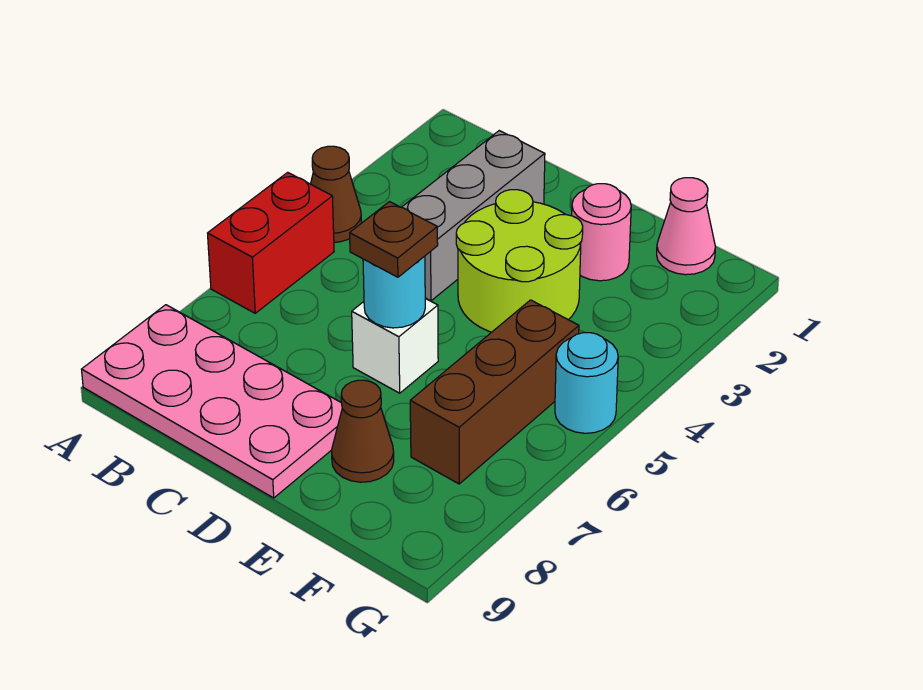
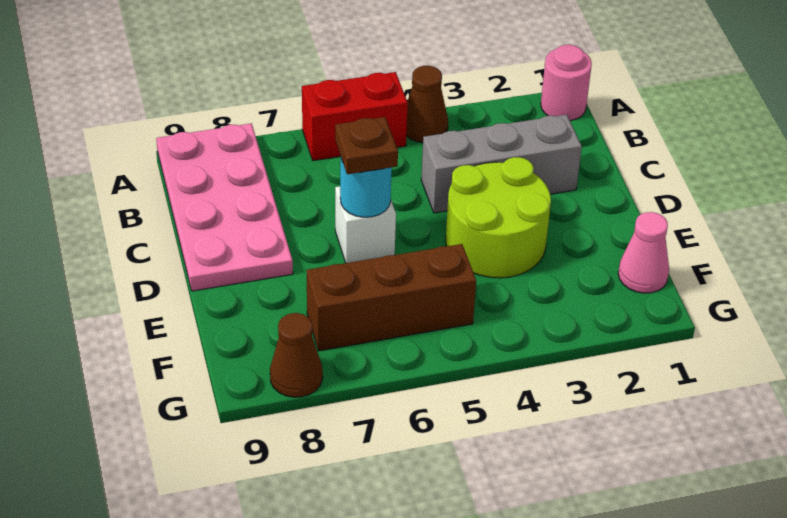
pink round brick E2 level 1 -> pink round brick A1 level 1
brown cone E8 level 1 -> brown cone G8 level 1
cyan round brick G5 level 1 -> none

